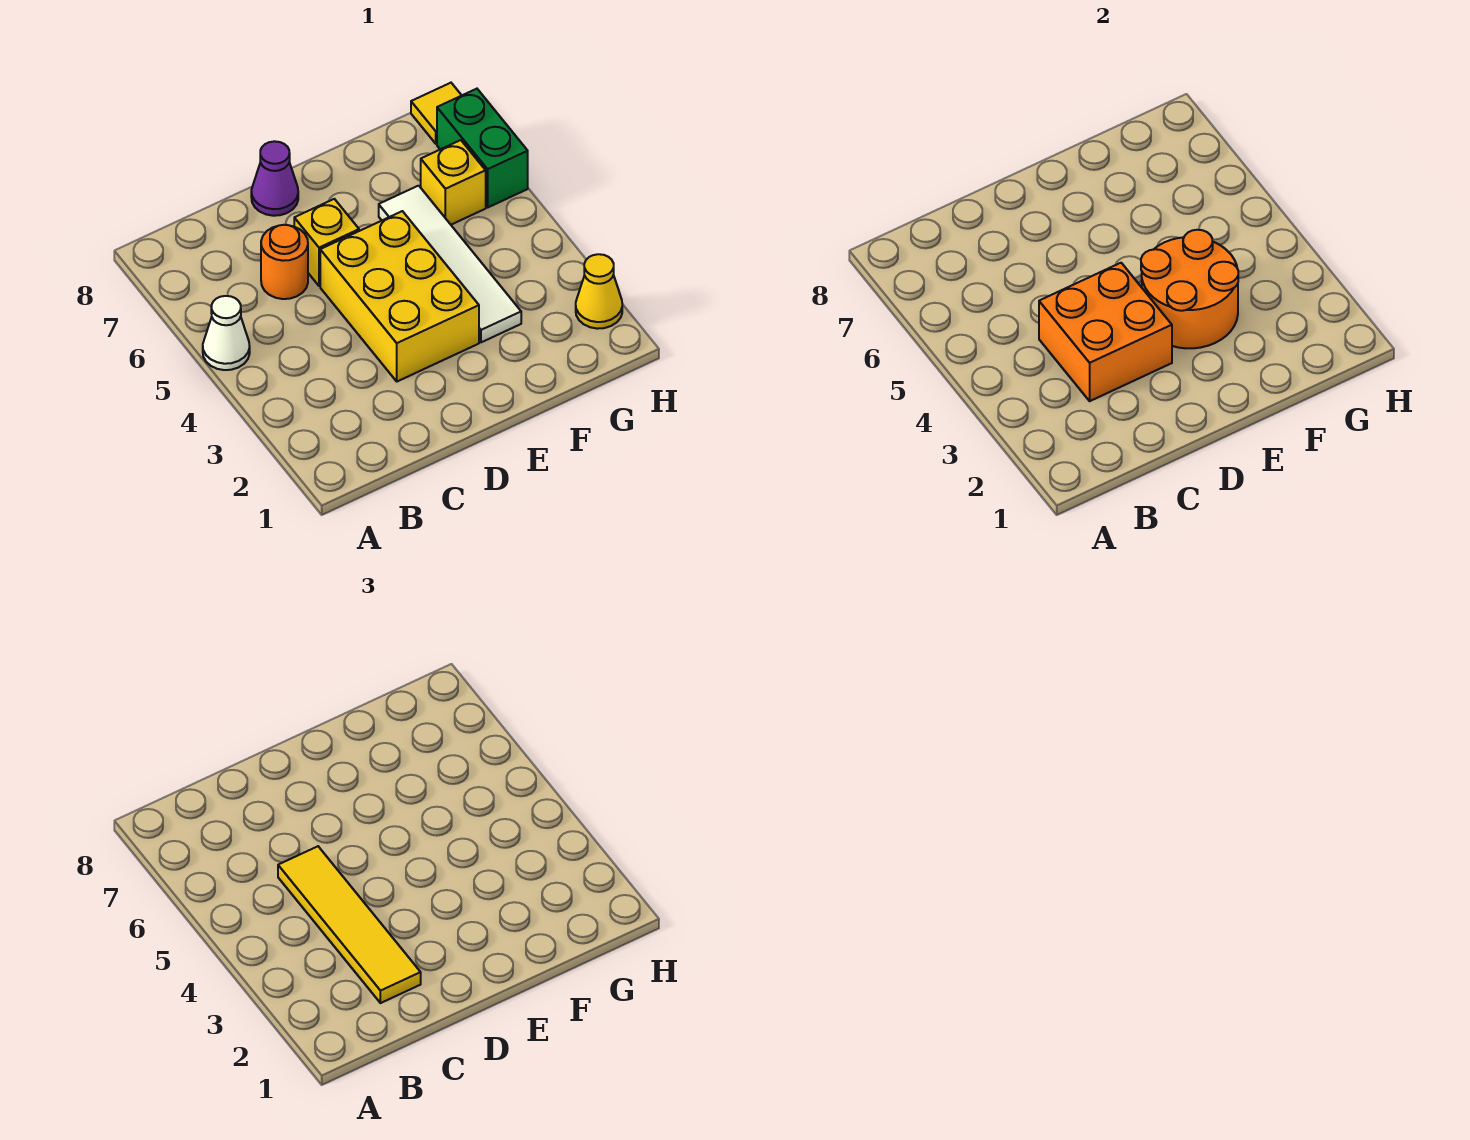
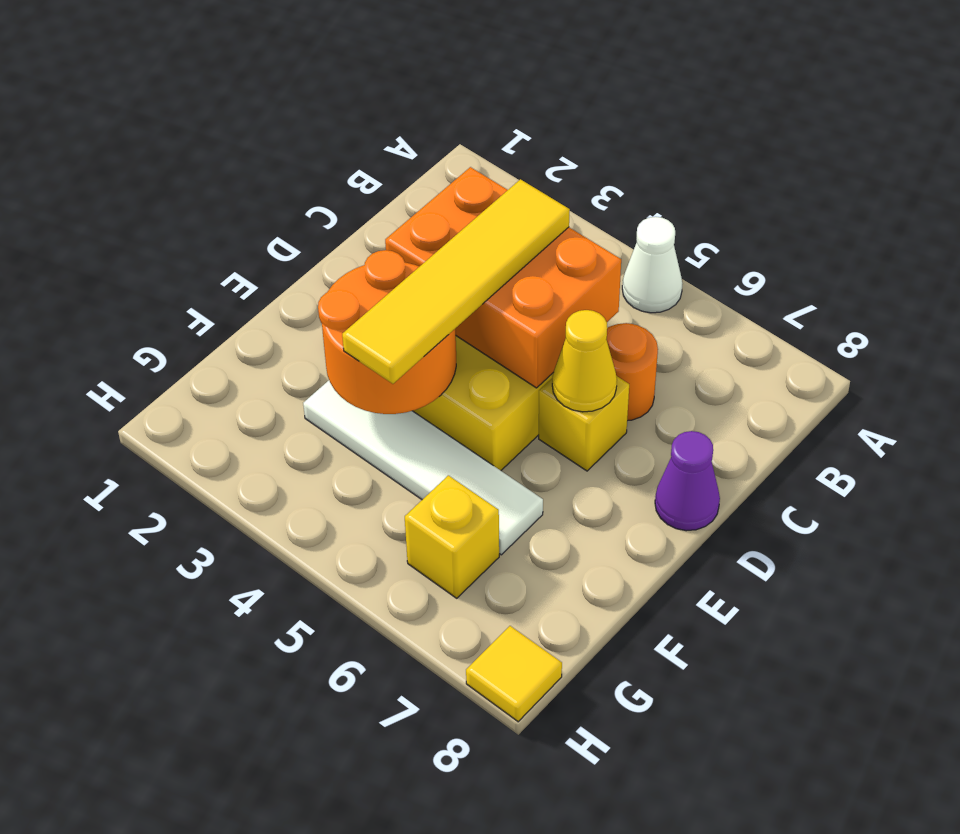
yellow tile C2:C5 level 3 -> yellow tile C4:F4 level 3
orange brick C3:D4 level 2 -> orange brick C3:D5 level 2
yellow cone H2 level 1 -> yellow cone D6 level 2
green brick H6:H7 level 1 -> none

